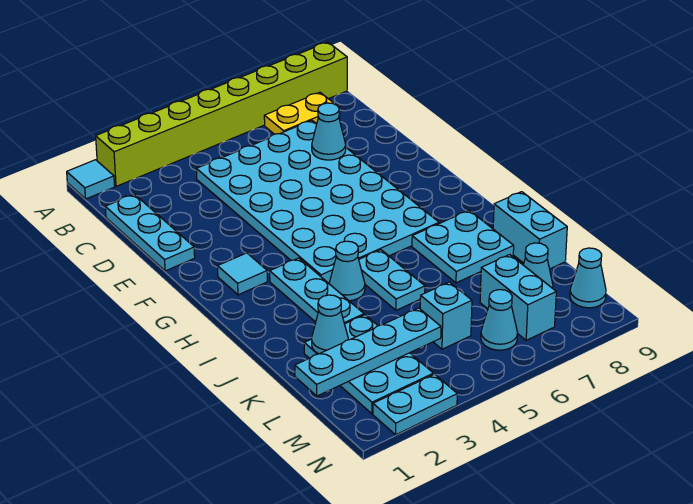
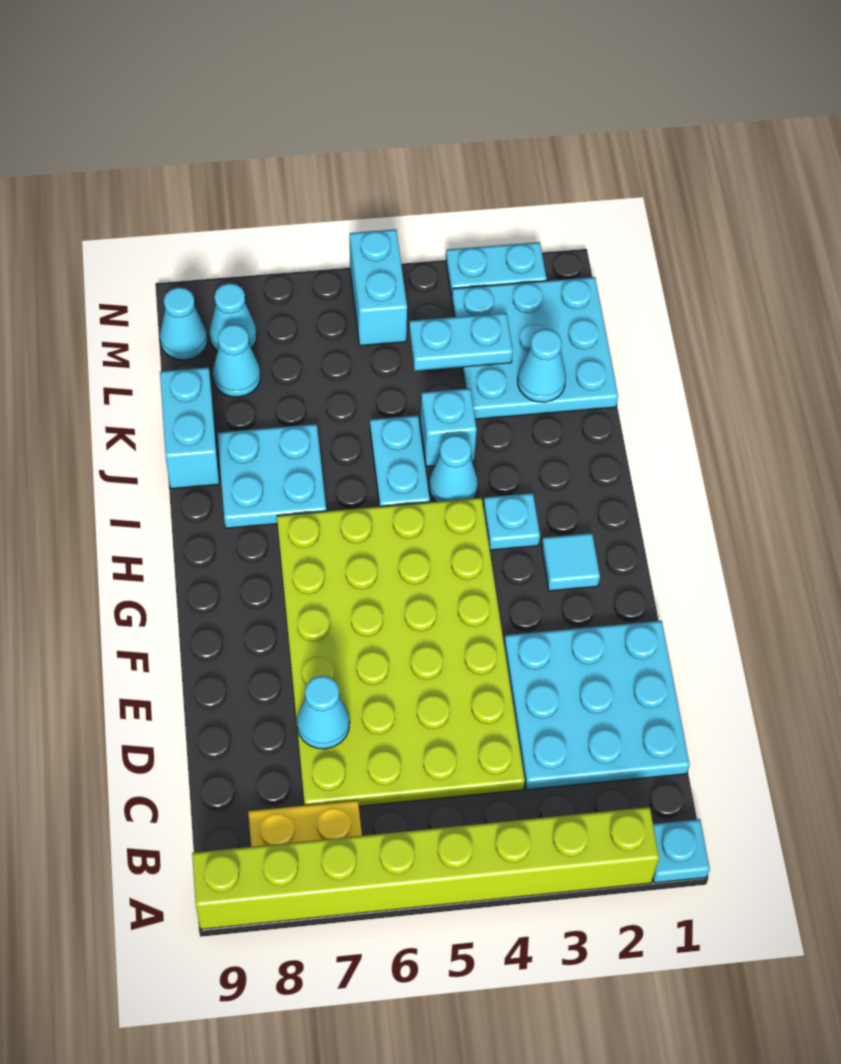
cyan tile A1 level 1 -> cyan plate A1 level 1
cyan plate C1:E1 level 1 -> cyan plate C1:E3 level 1
cyan plate C4:H7 level 1 -> lime plate C4:H7 level 1
cyan plate H3:J3 level 1 -> cyan plate H3 level 1
cyan plate K2:M3 level 1 -> cyan plate K1:M3 level 1
cyan plate L1:L4 level 2 -> cyan plate L3:L4 level 2
cyan brick L5 level 1 -> cyan brick J4 level 1
cyan brick L7:M7 level 1 -> cyan brick M5:N5 level 1
cyan cone M6 level 1 -> cyan cone M8 level 1

